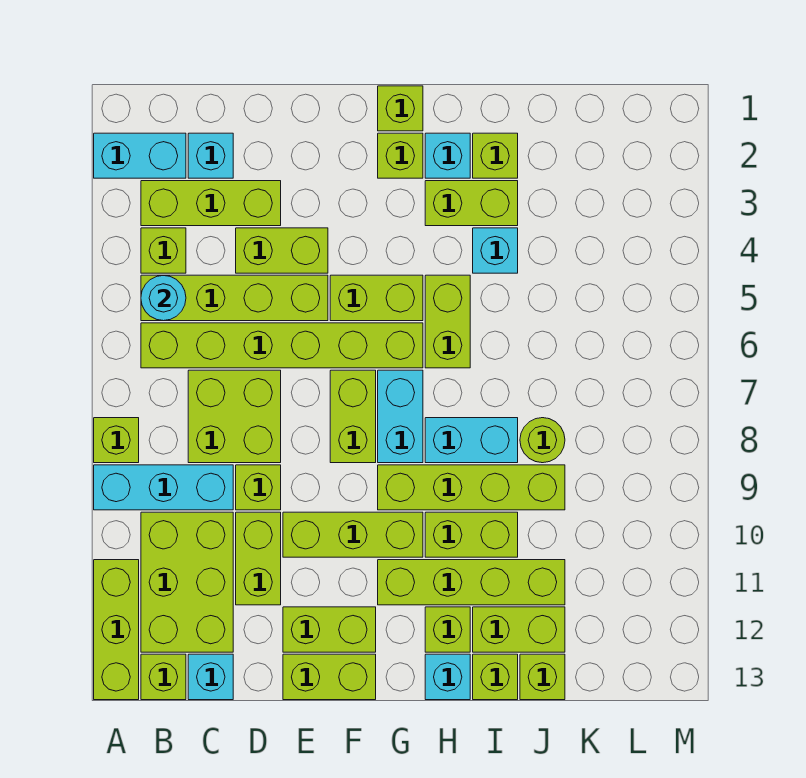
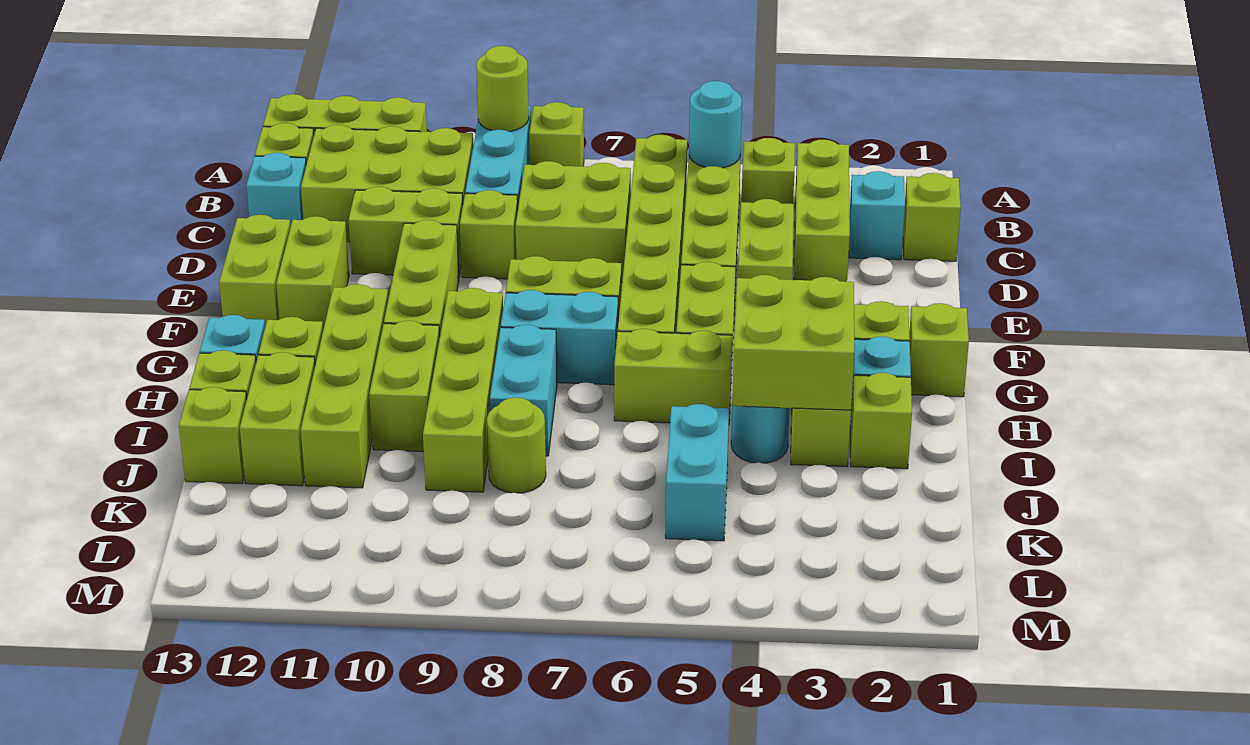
cyan brick A2:B2 level 1 -> cyan brick J5:K5 level 1
none -> lime round brick A9 level 2
none -> lime brick C1 level 1
none -> lime brick H3:I4 level 2
cyan brick I4 level 1 -> cyan round brick I4 level 1

